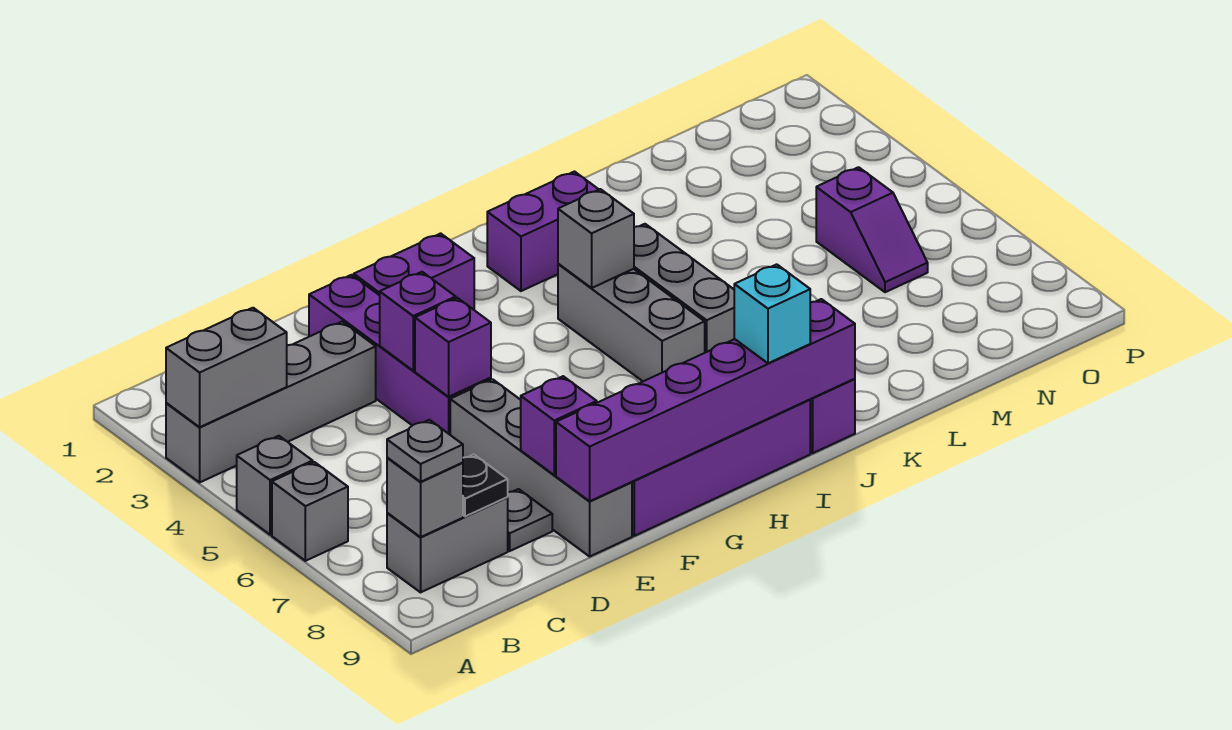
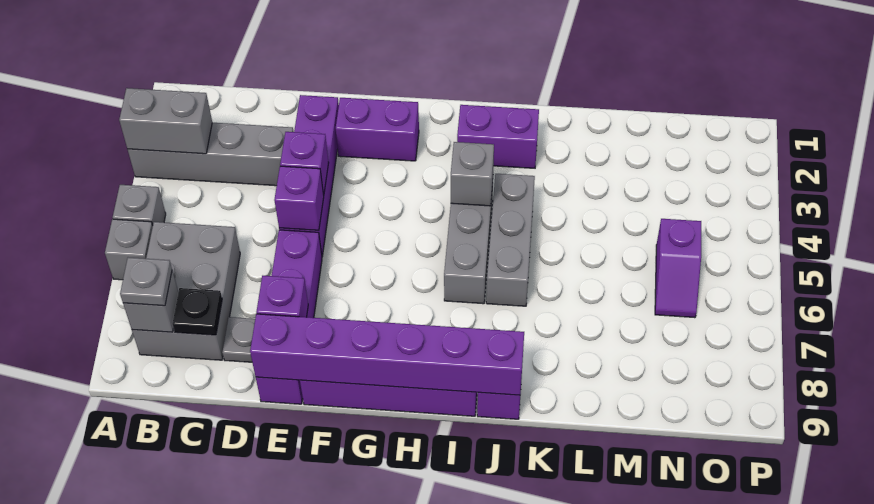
grey brick B8:C8 level 1 -> grey brick B6:C8 level 1
grey brick E6:E9 level 1 -> purple brick E6:E9 level 1
cyan brick I9 level 3 -> none

